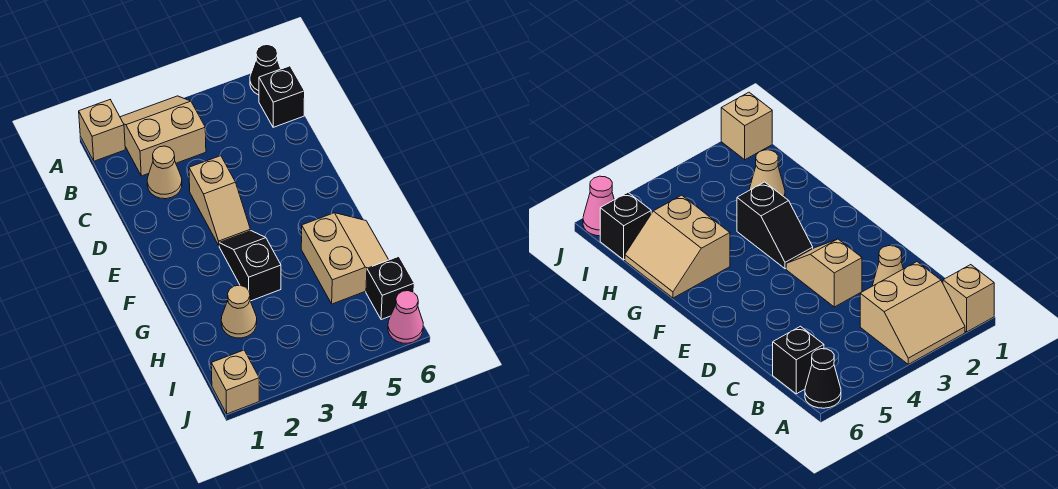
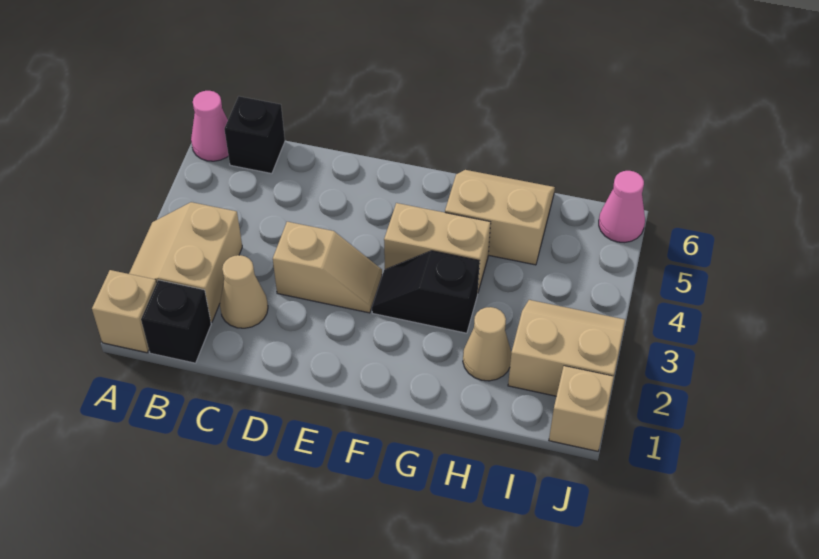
black cone A6 level 1 -> pink cone A6 level 1
none -> tan brick F4:G4 level 1
none -> tan slope I2:J3 level 1 top 2
black brick I6 level 1 -> black brick B1 level 1

